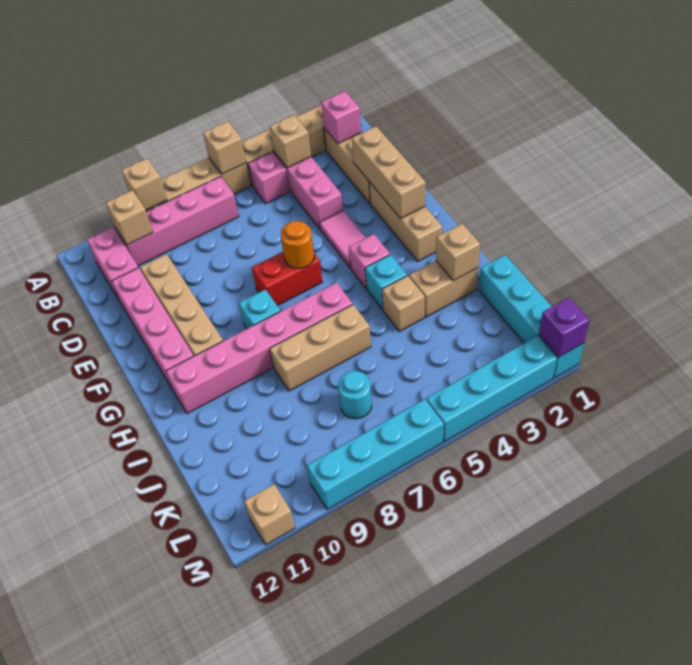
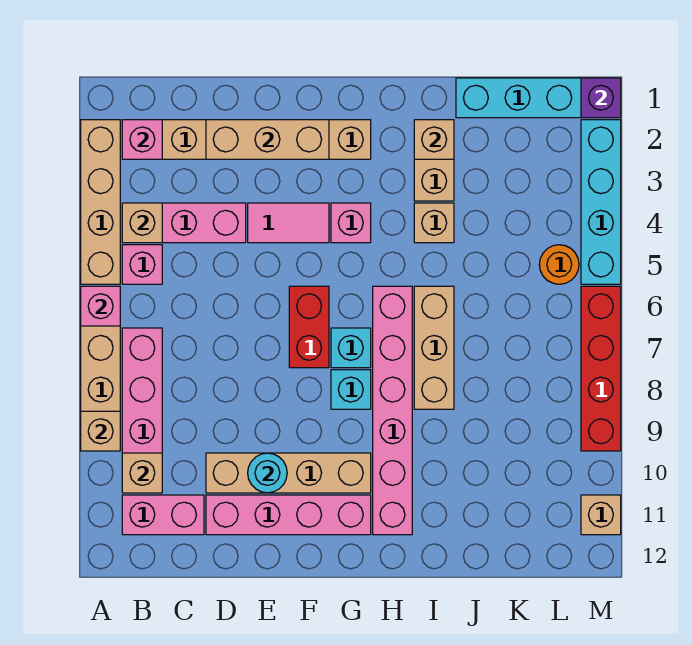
tan brick A6 level 2 -> pink brick A6 level 2
orange round brick F6 level 2 -> orange round brick L5 level 1
cyan brick H4 level 1 -> cyan brick G7 level 1
cyan round brick K7 level 1 -> cyan round brick E10 level 2
cyan brick M6:M9 level 1 -> red brick M6:M9 level 1

